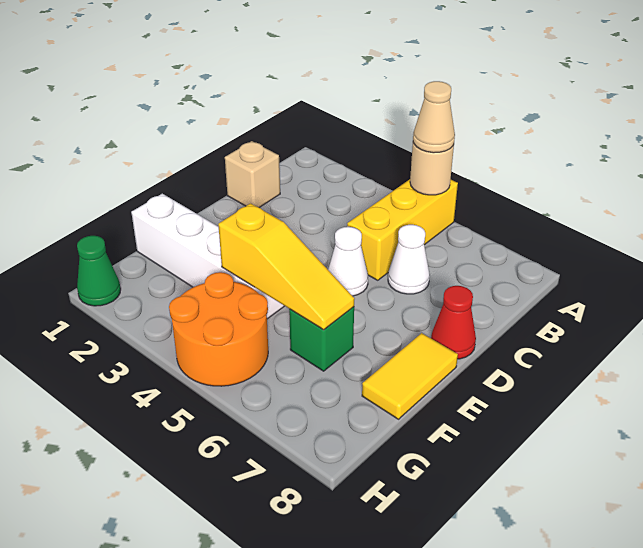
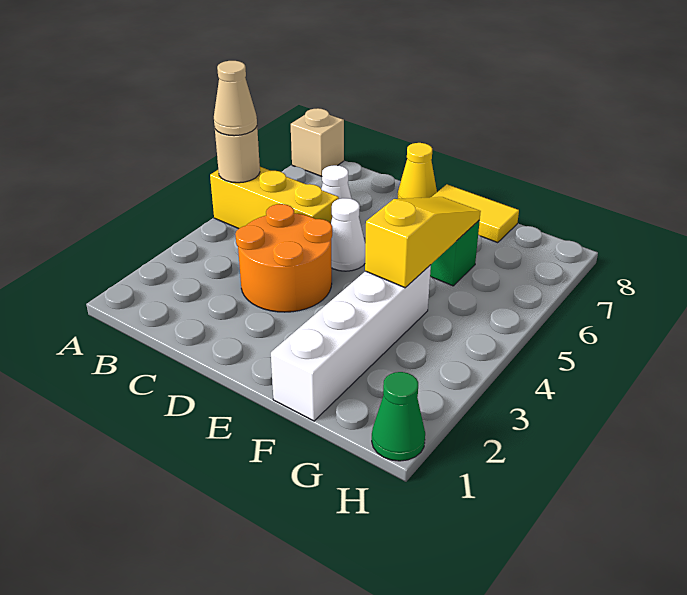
tan brick C1 level 1 -> tan brick A8 level 1
red cone D8 level 1 -> yellow cone D8 level 1
orange round brick G4:H5 level 1 -> orange round brick C3:D4 level 1

